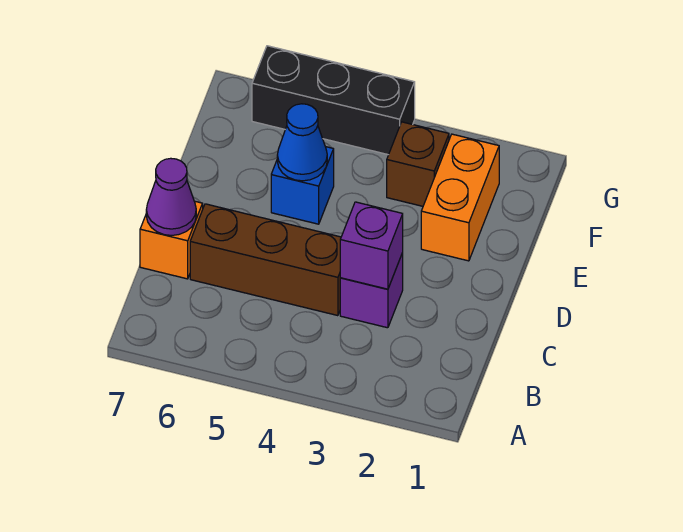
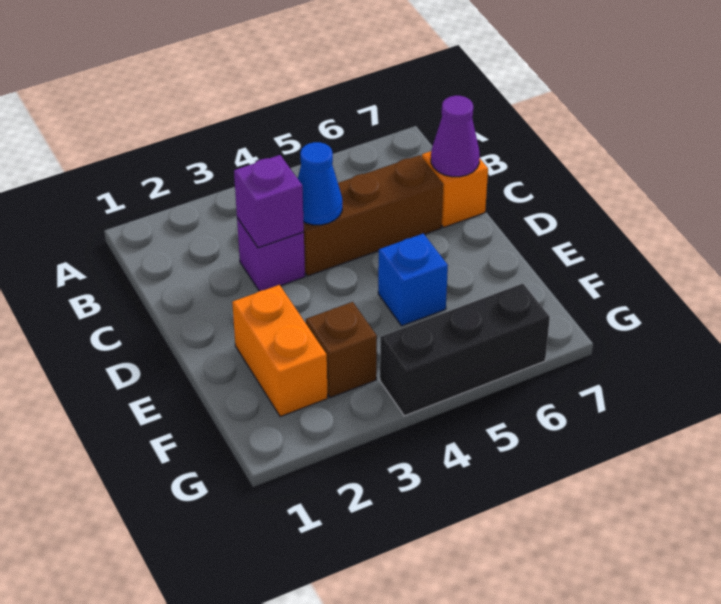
blue cone E5 level 2 -> blue cone C4 level 2

